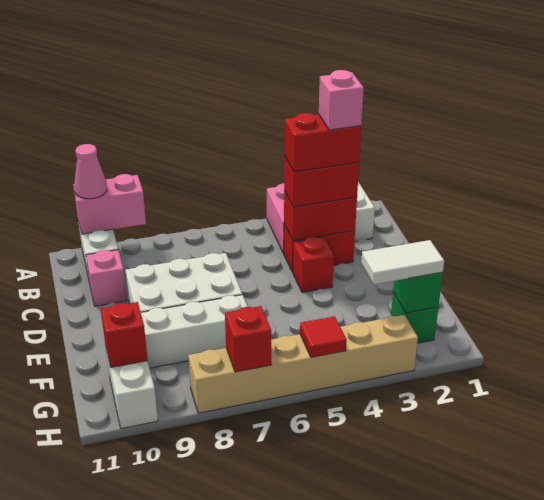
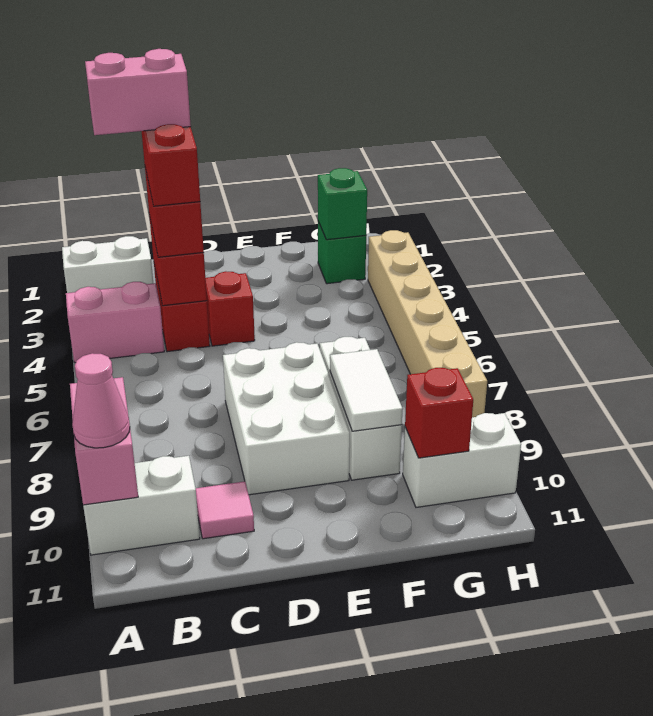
pink brick C3 level 5 -> pink brick B3:C3 level 5
pink brick C10 level 1 -> pink tile C10 level 1
white tile G2:G3 level 3 -> white tile F8:F9 level 2
red tile H5 level 2 -> none
red brick H7 level 2 -> none

